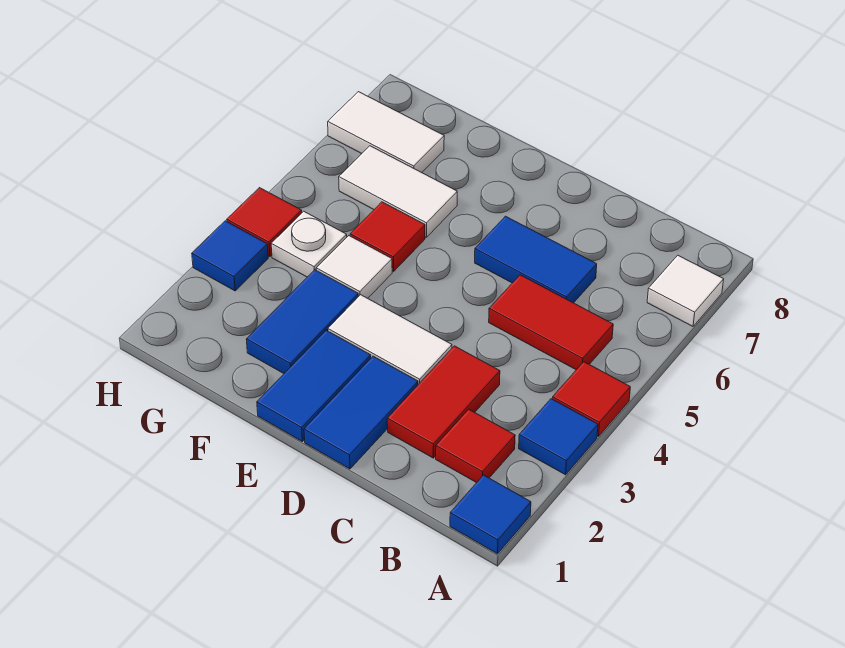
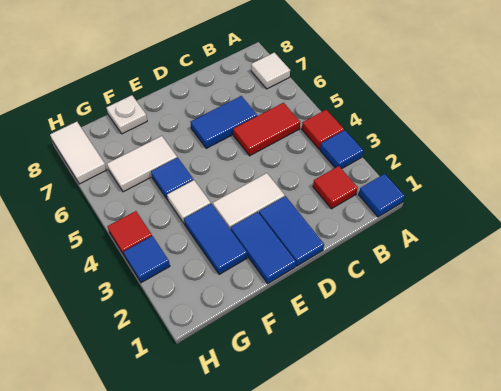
red tile C2:C3 level 1 -> none
red tile F5 level 1 -> blue tile F5 level 1
white plate G4 level 1 -> white plate F8 level 1
white tile G7:H7 level 1 -> white tile H7:H8 level 1

